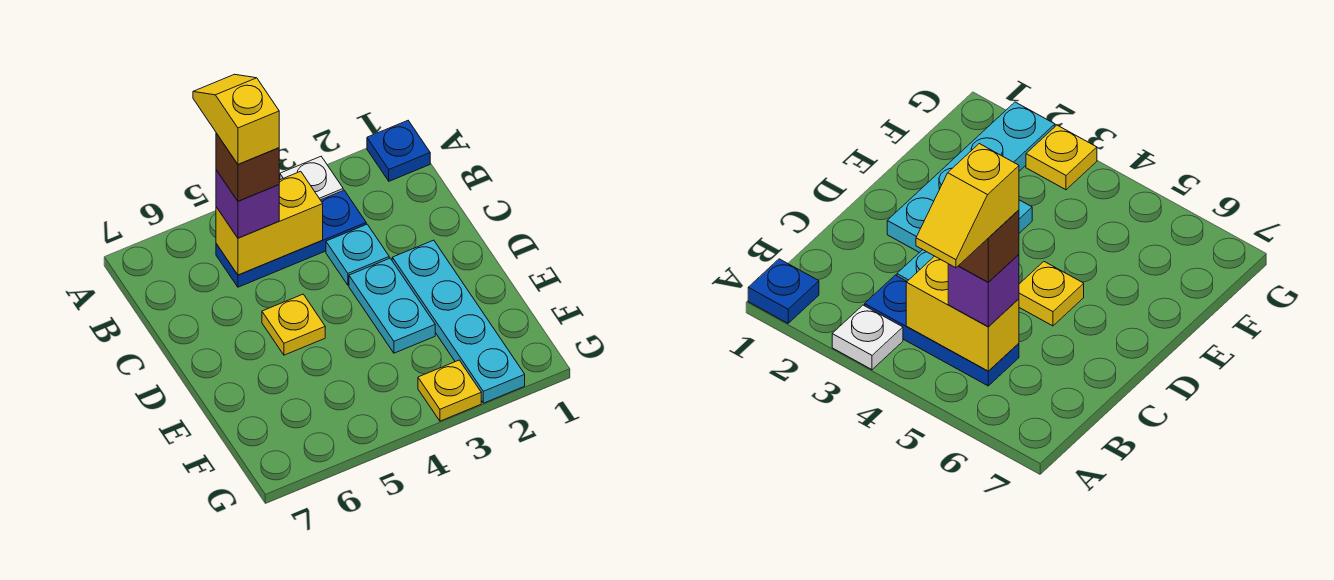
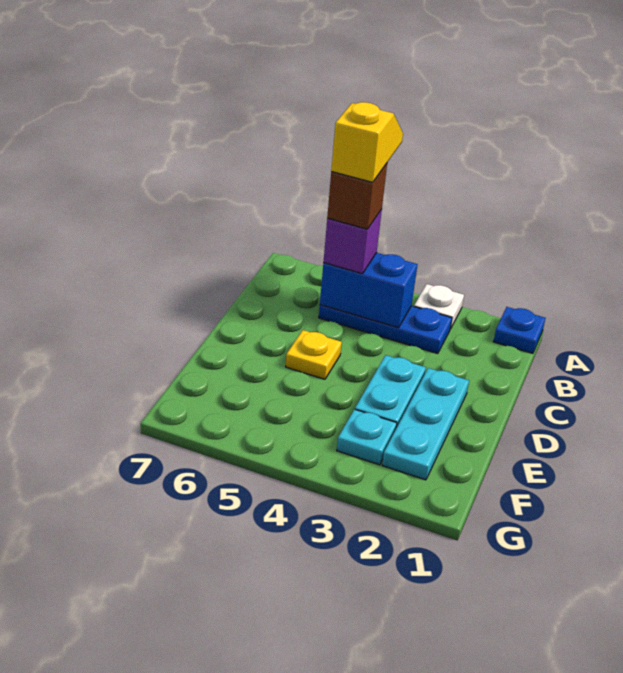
yellow brick B4:B5 level 2 -> blue brick B4:B5 level 2
cyan plate C3 level 1 -> cyan plate F3 level 1
cyan plate D2:G2 level 1 -> cyan plate D2:F2 level 1
yellow plate G3 level 1 -> none

